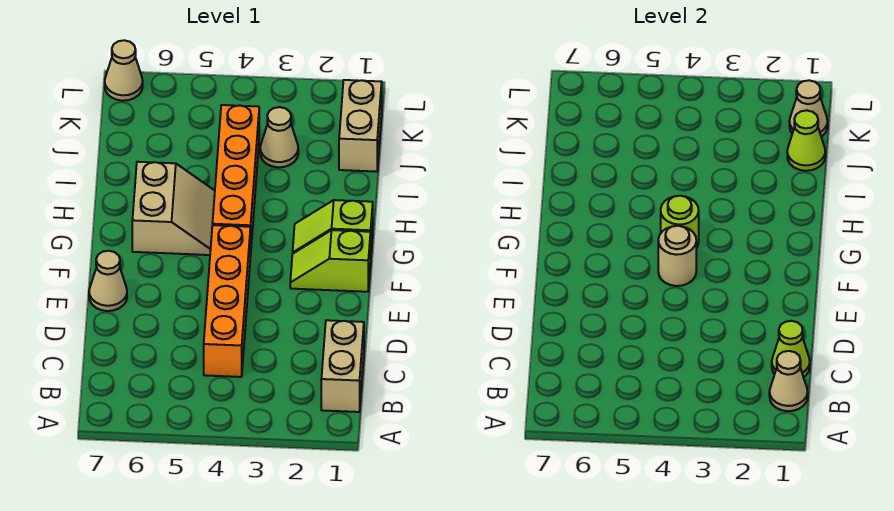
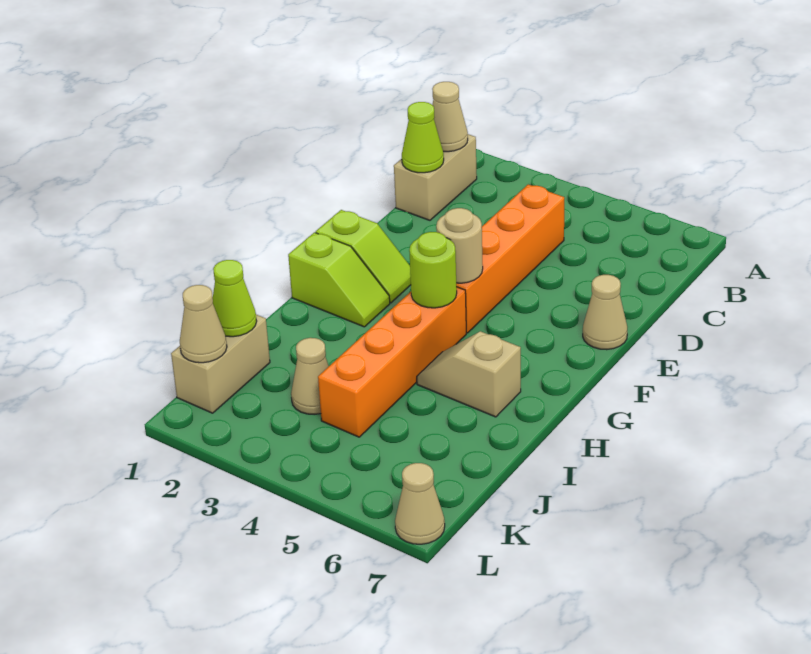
tan slope G5:H6 level 1 top 6 -> tan slope H5:H6 level 1 top 6

